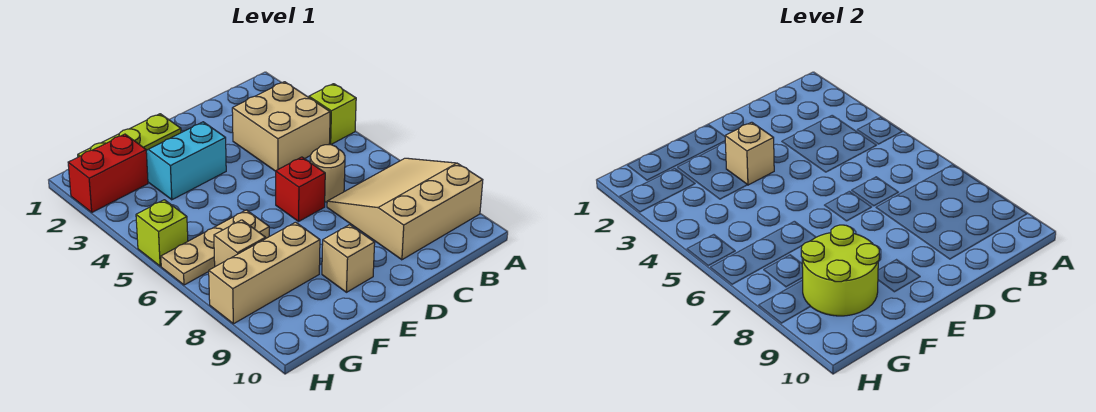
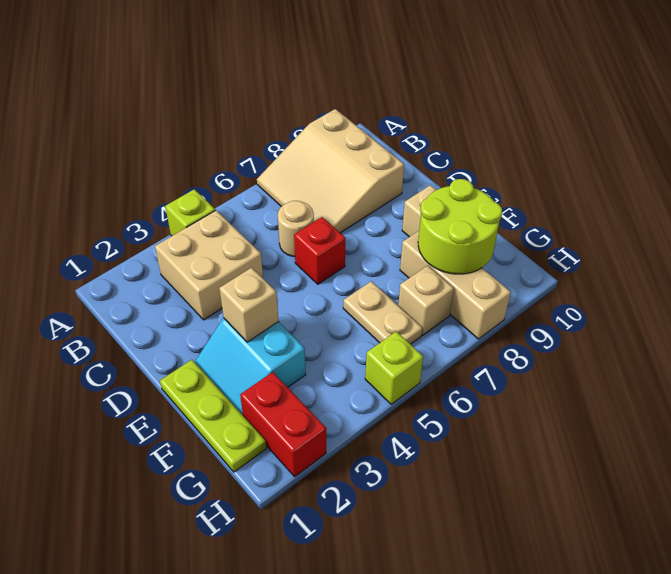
tan plate F6:H6 level 1 -> tan plate F6:G6 level 1

